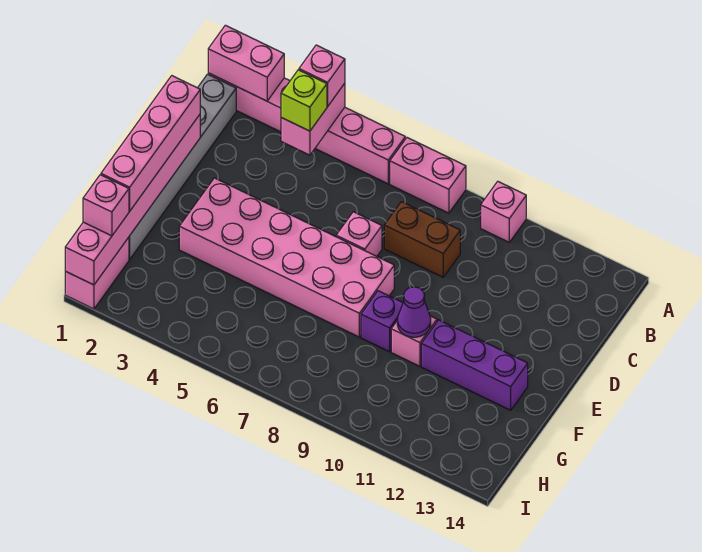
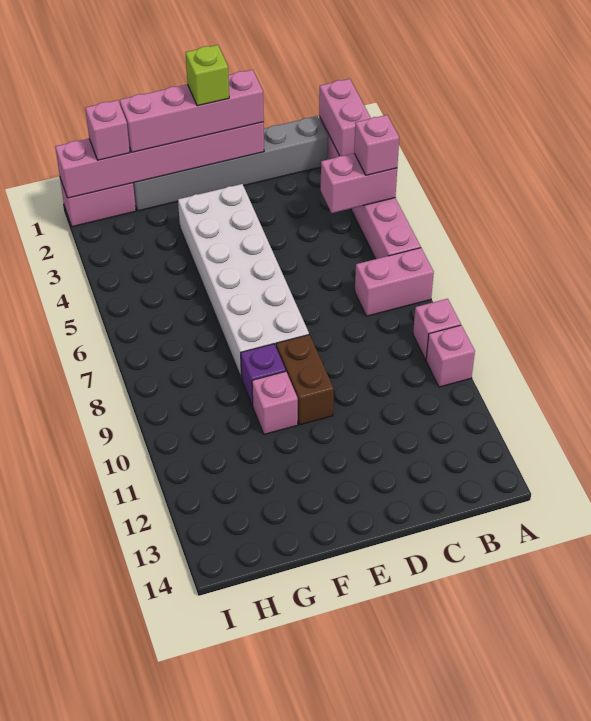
pink brick A7:A8 level 1 -> pink brick A7:B7 level 1
lime brick B4 level 3 -> lime brick E1 level 4
brown brick C8:C9 level 1 -> brown brick E9:E10 level 1
pink brick D7 level 1 -> pink brick A9 level 1
pink brick E3:F8 level 1 -> white brick E3:F8 level 1
purple cone F10 level 2 -> none
purple brick F11:F13 level 1 -> none

